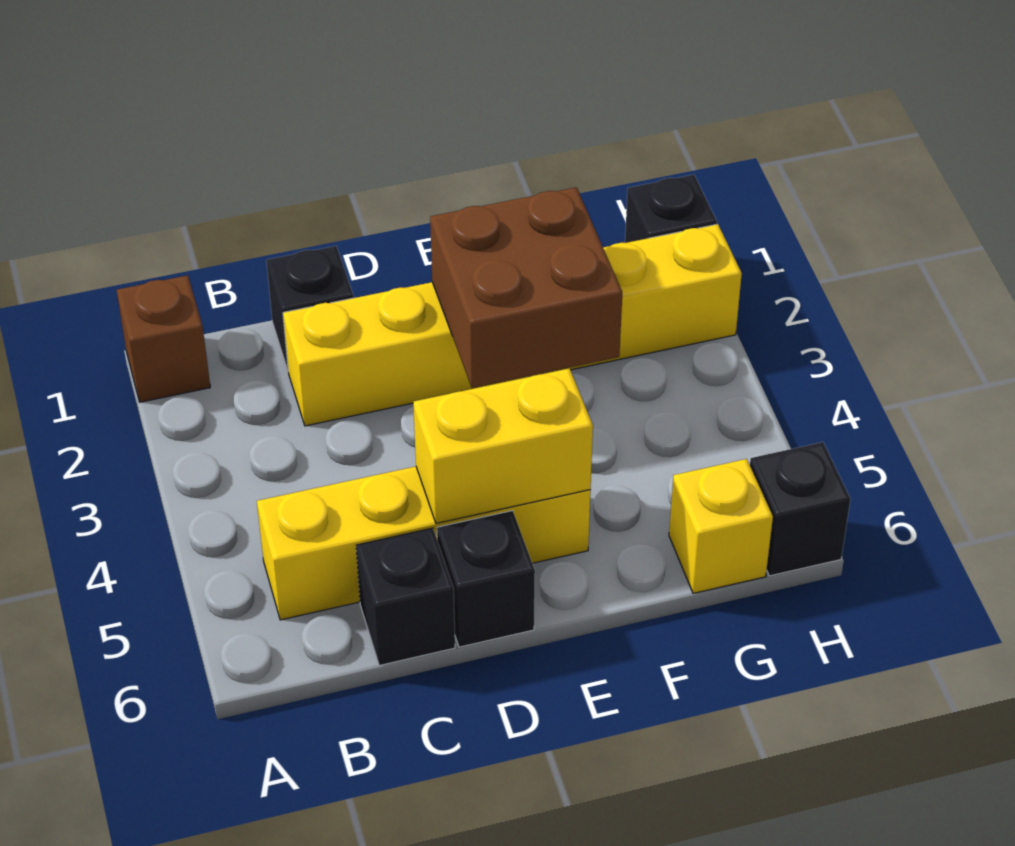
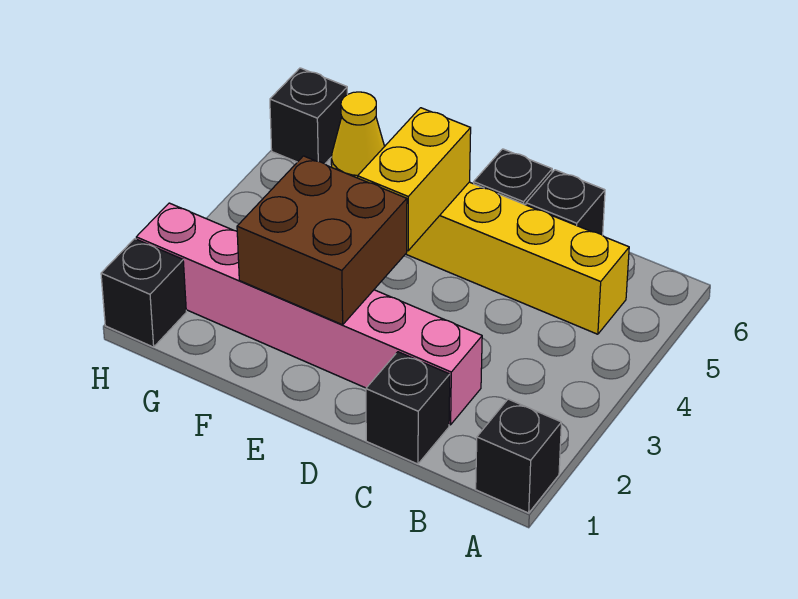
brown brick A1 level 1 -> black brick A1 level 1
yellow brick C2:H2 level 1 -> pink brick C2:H2 level 1
yellow brick D5:E5 level 2 -> yellow brick E4:E5 level 2
yellow brick G6 level 1 -> yellow cone G6 level 1

